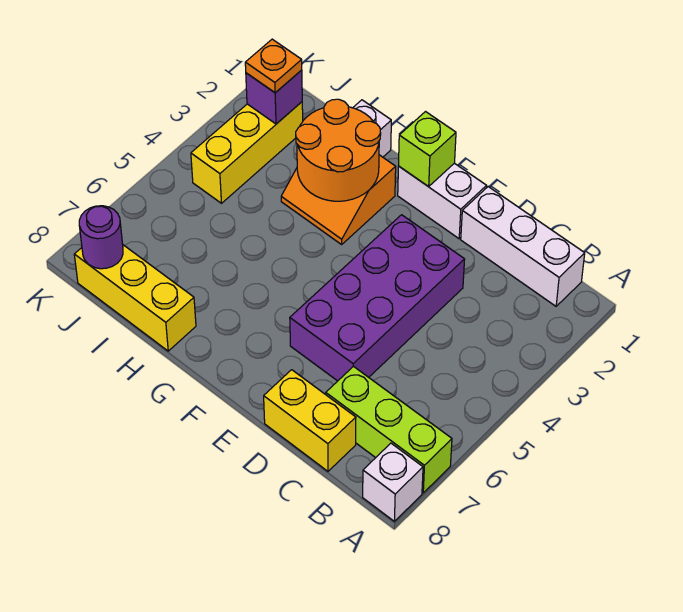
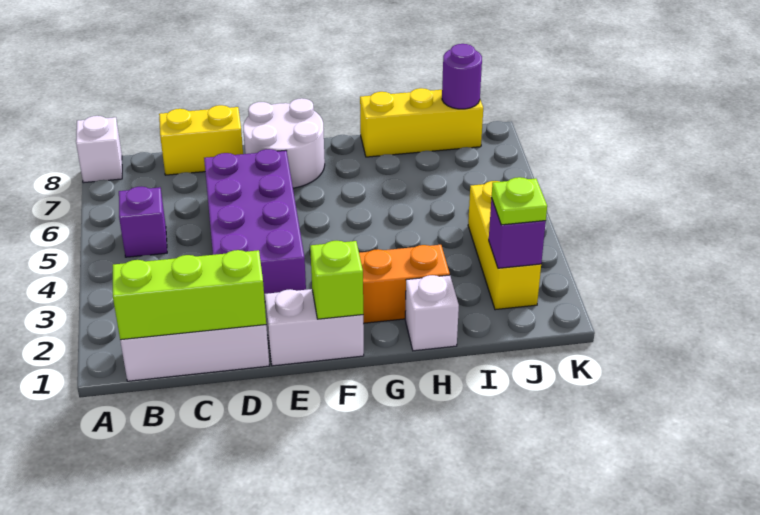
lime brick A7:C7 level 1 -> lime brick B1:D1 level 2
none -> purple brick B5 level 1
none -> white round brick E7:F8 level 1
orange round brick G2:H3 level 2 -> none
orange plate J2 level 3 -> lime plate J2 level 3

